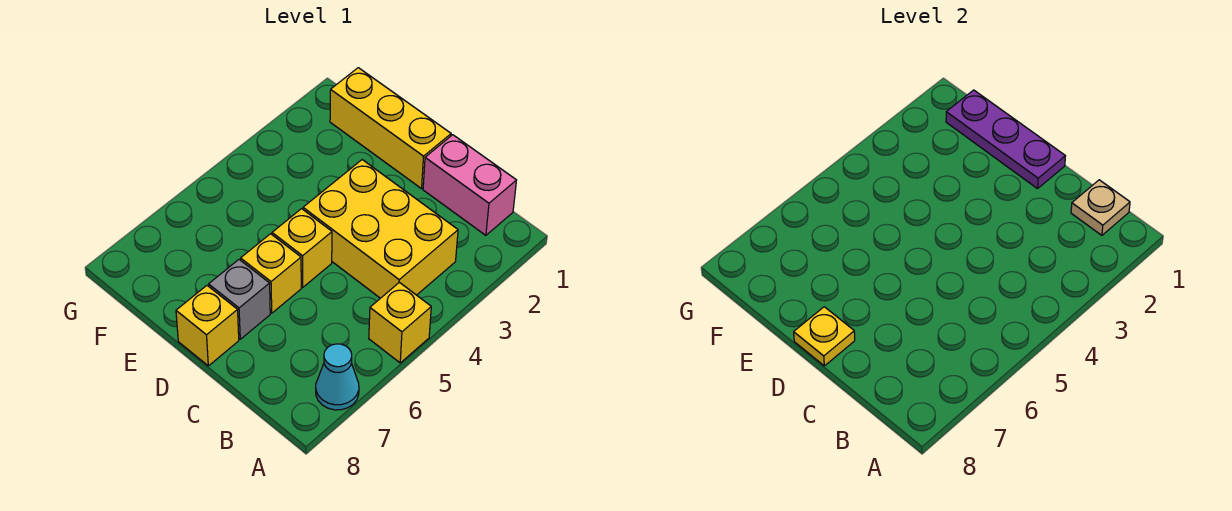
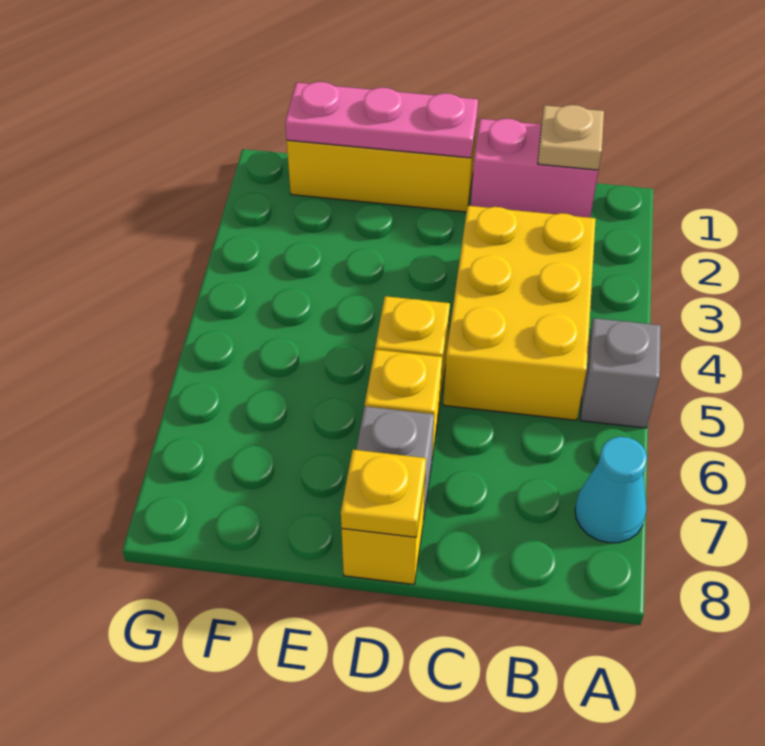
yellow brick A5 level 1 -> grey brick A5 level 1
yellow brick B3:D4 level 1 -> yellow brick B3:C5 level 1
purple plate D1:F1 level 2 -> pink plate D1:F1 level 2

